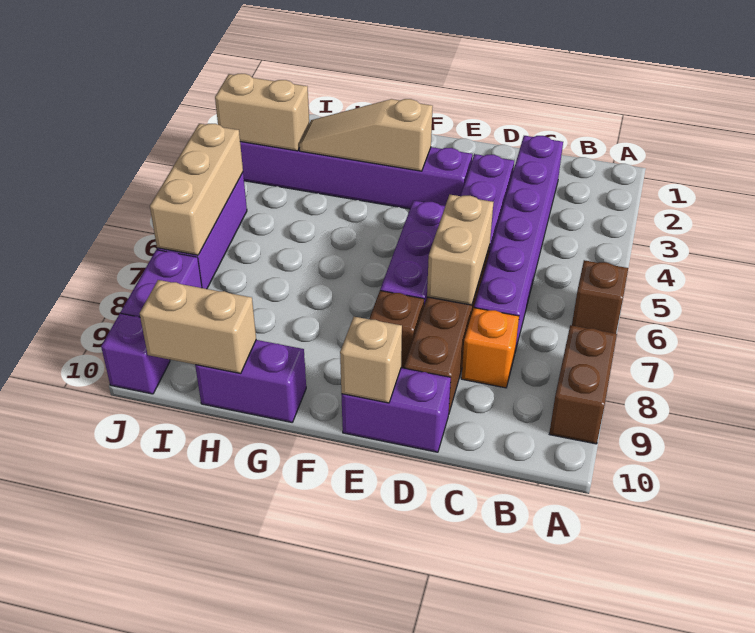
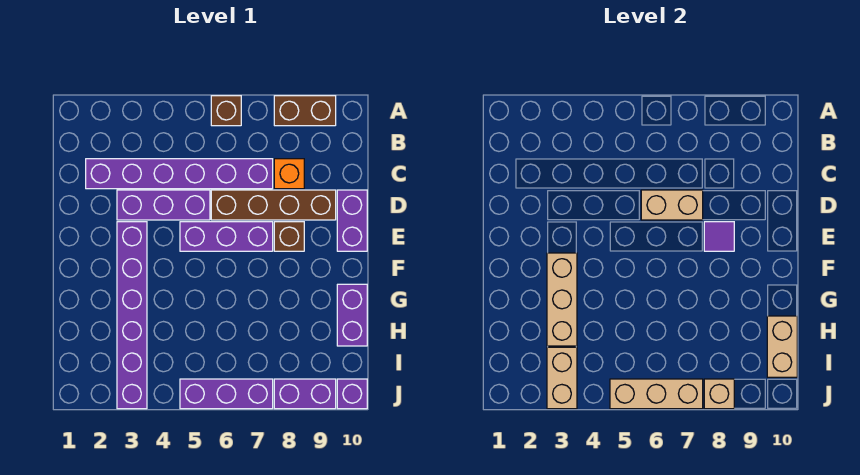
none -> purple tile E8 level 2
tan brick E10 level 2 -> tan brick J8 level 2
tan slope F3:H3 level 2 top F -> tan brick F3:H3 level 2

